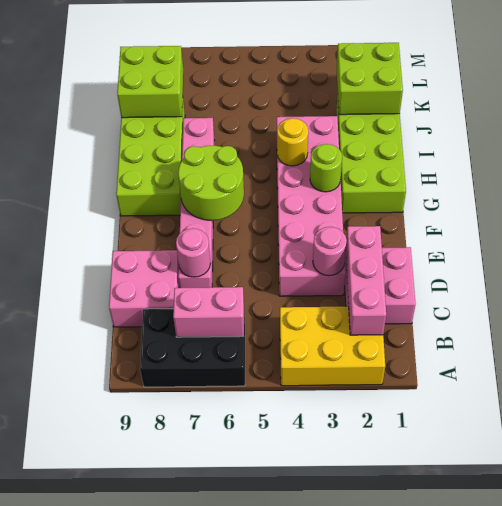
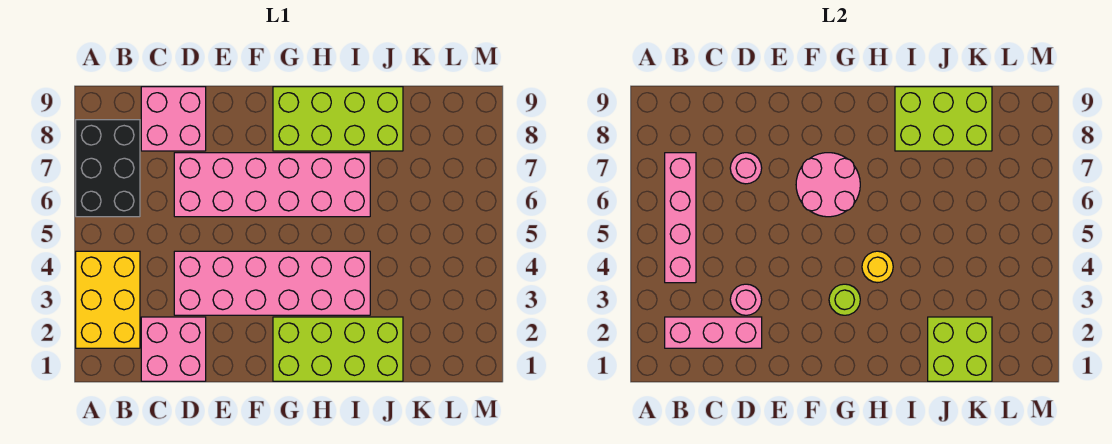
pink brick B6:B7 level 2 -> pink brick B4:B7 level 2
pink brick D7:I7 level 1 -> pink brick D6:I7 level 1
lime round brick F6:G7 level 2 -> pink round brick F6:G7 level 2
lime brick J8:K9 level 2 -> lime brick I8:K9 level 2

